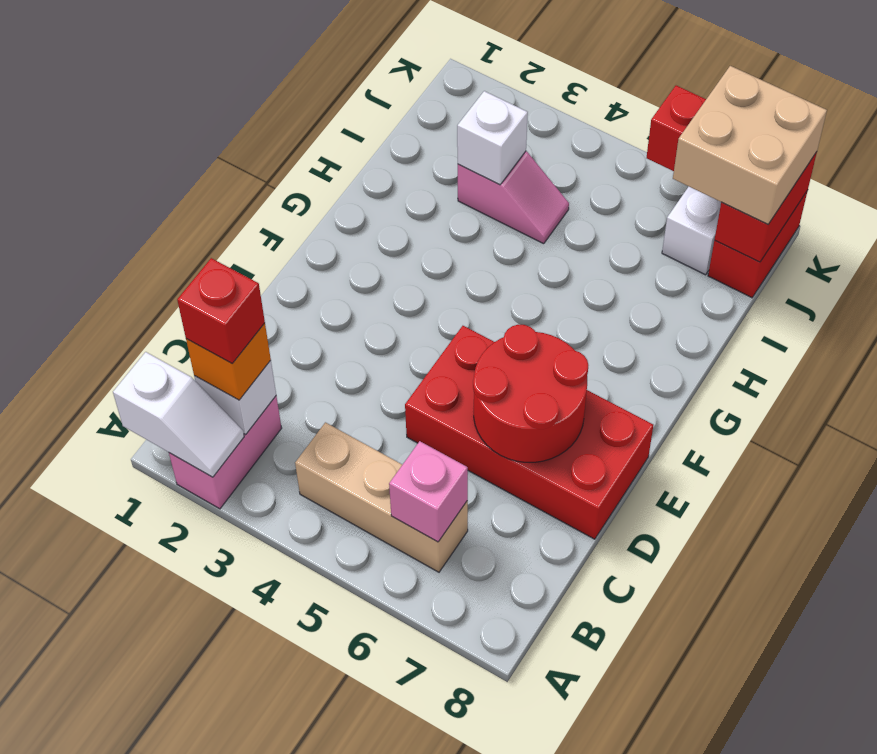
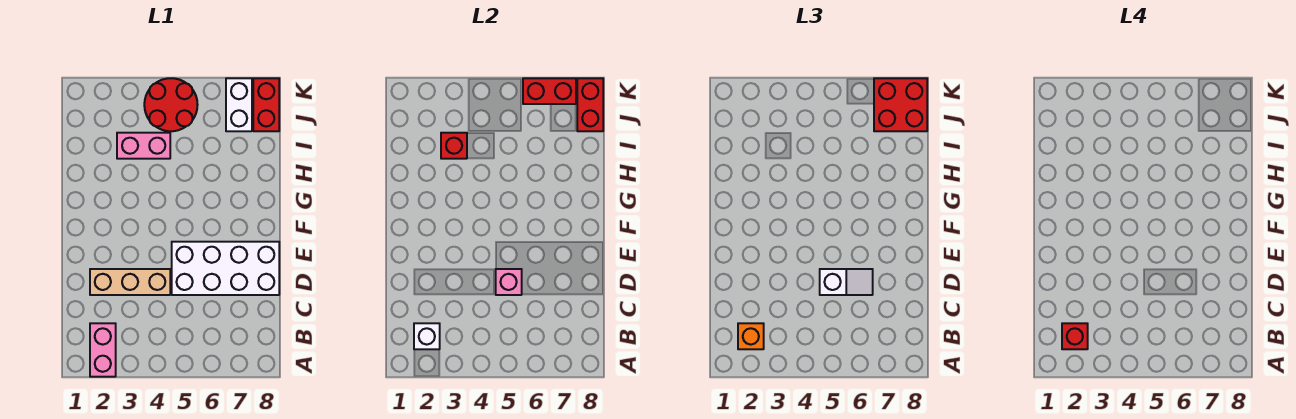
white slope A1:A2 level 2 top 1 -> white slope D5:D6 level 3 top 5
tan brick B4:B6 level 1 -> tan brick D2:D4 level 1
pink brick B6 level 2 -> pink brick D5 level 2
red brick D5:E8 level 1 -> white brick D5:E8 level 1
red round brick D6:E7 level 2 -> red round brick J4:K5 level 1
pink slope I3:I4 level 1 top 3 -> pink brick I3:I4 level 1
white brick I3 level 2 -> red brick I3 level 2
tan brick J7:K8 level 3 -> red brick J7:K8 level 3

